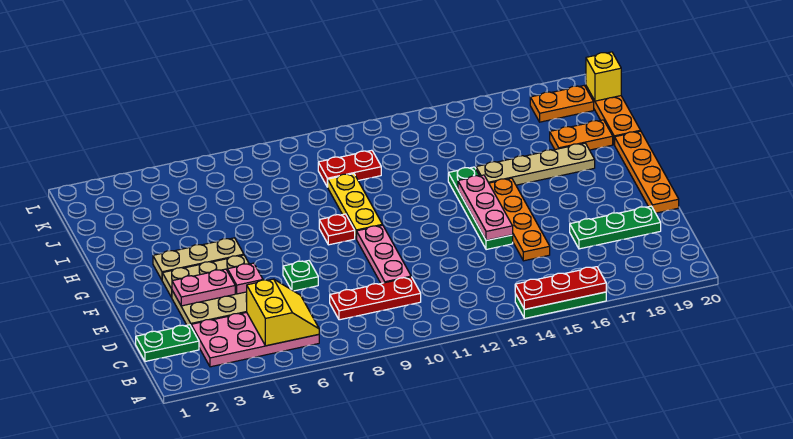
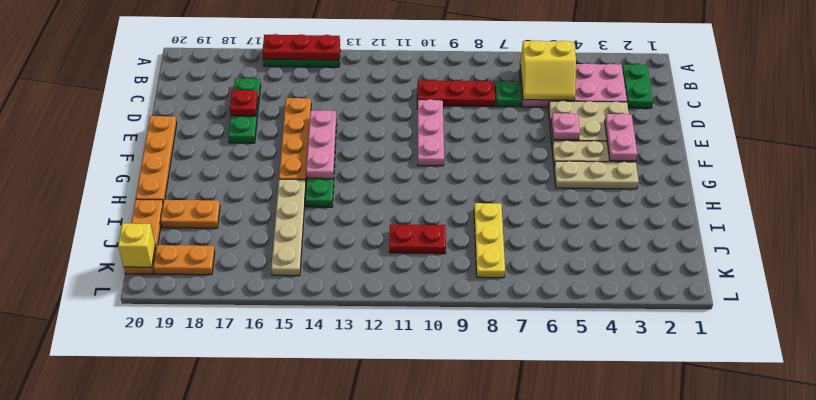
yellow slope B5:C6 level 2 top 5 -> yellow slope B5:C6 level 2 top B
green plate C1:C2 level 1 -> green plate B2:C2 level 1
green plate D17:D19 level 1 -> green plate C17:E17 level 1
pink plate E3:E4 level 2 -> pink plate E3:F3 level 2
green plate E7 level 1 -> green plate C7 level 1
red plate G9 level 1 -> red plate D17 level 2
yellow plate G10:I10 level 1 -> yellow plate I8:K8 level 1
tan plate H15:H18 level 1 -> tan plate H15:K15 level 1

